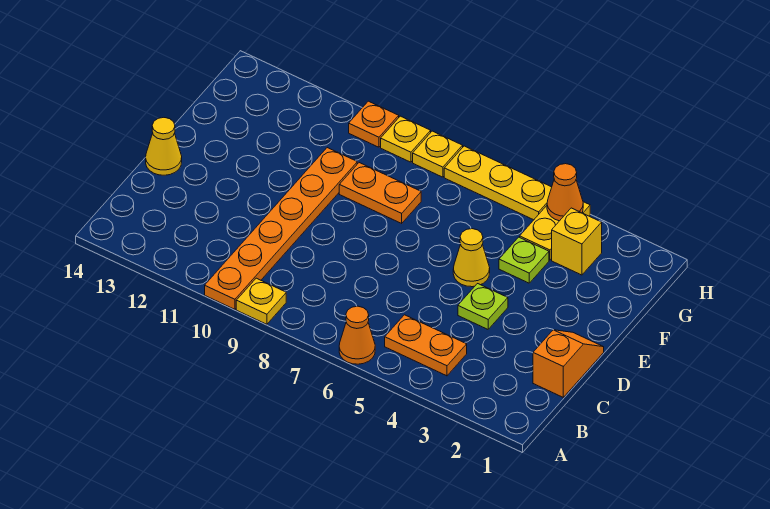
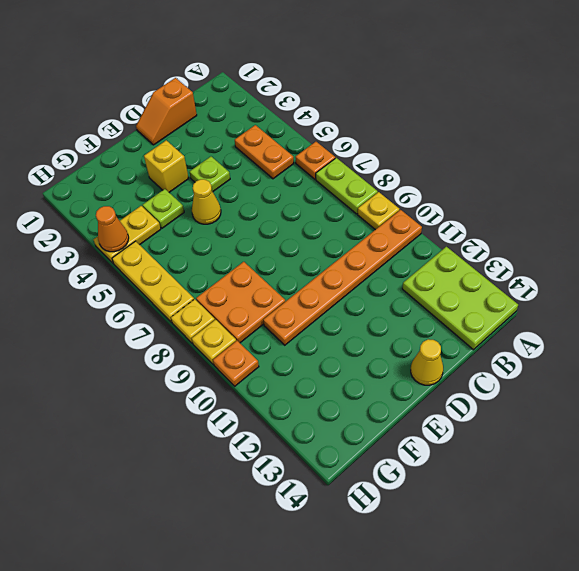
orange cone A6 level 1 -> orange plate A6 level 1
none -> lime plate A7:A8 level 1
none -> lime plate A12:B14 level 1
orange plate F8:F9 level 1 -> orange plate F8:G9 level 1
yellow brick G3 level 1 -> yellow brick E3 level 1

